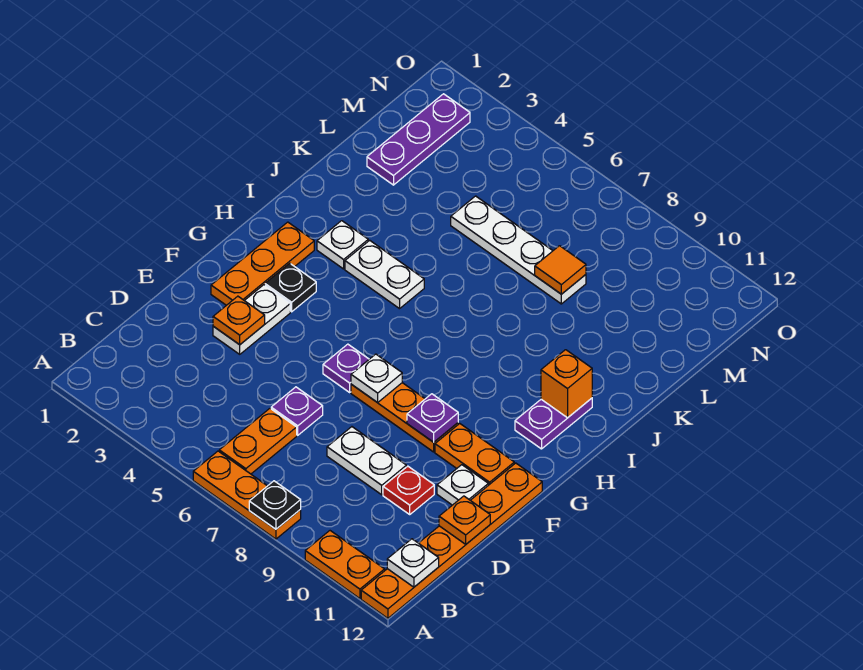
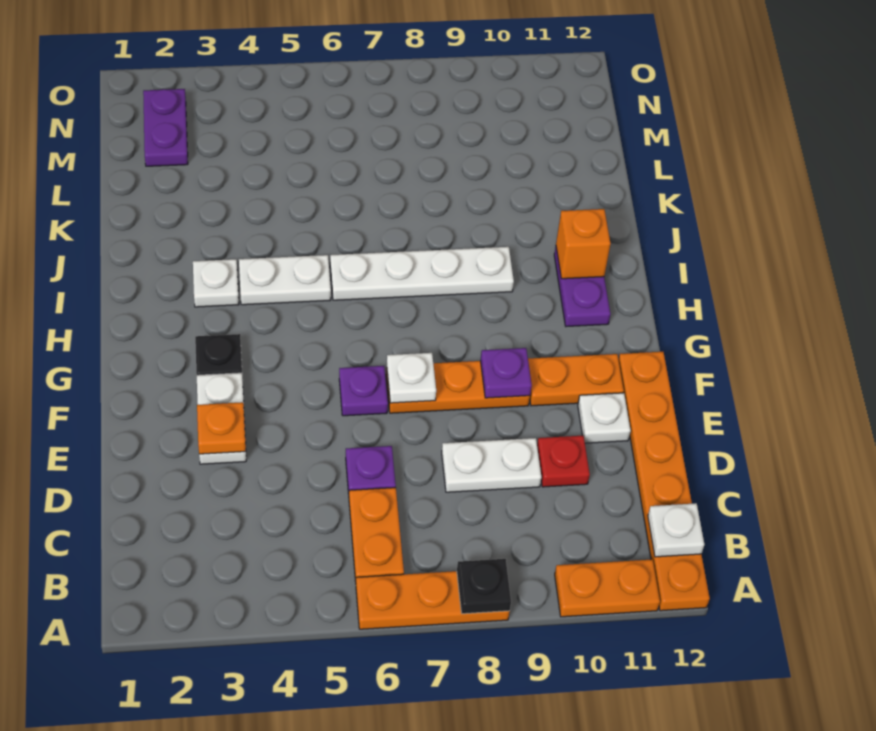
orange plate D12 level 2 -> none
orange plate F2:H2 level 1 -> none
purple plate L2:N2 level 1 -> purple plate M2:N2 level 1
white plate L5:L8 level 1 -> white plate I6:I9 level 1
orange tile L8 level 2 -> none

